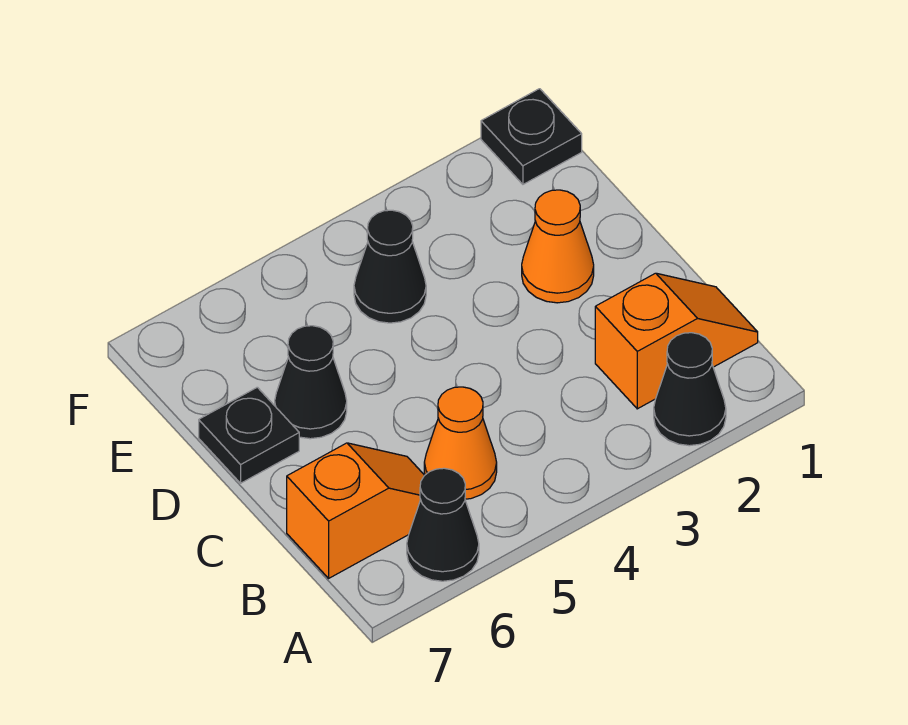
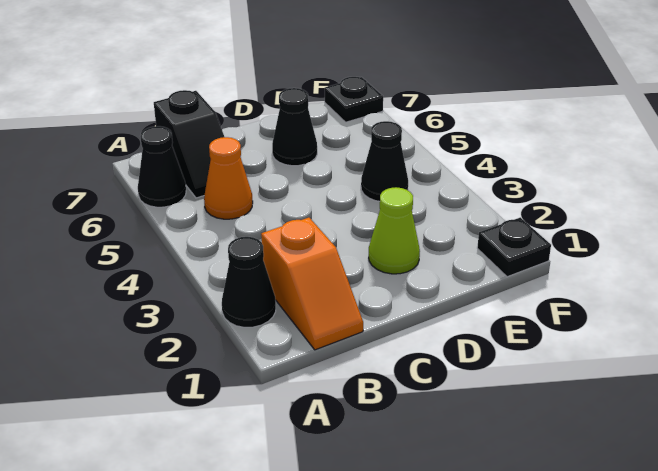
orange slope B6:B7 level 1 top 7 -> black slope B6:B7 level 1 top 7
orange cone D2 level 1 -> lime cone D2 level 1
black plate D7 level 1 -> black plate F7 level 1

